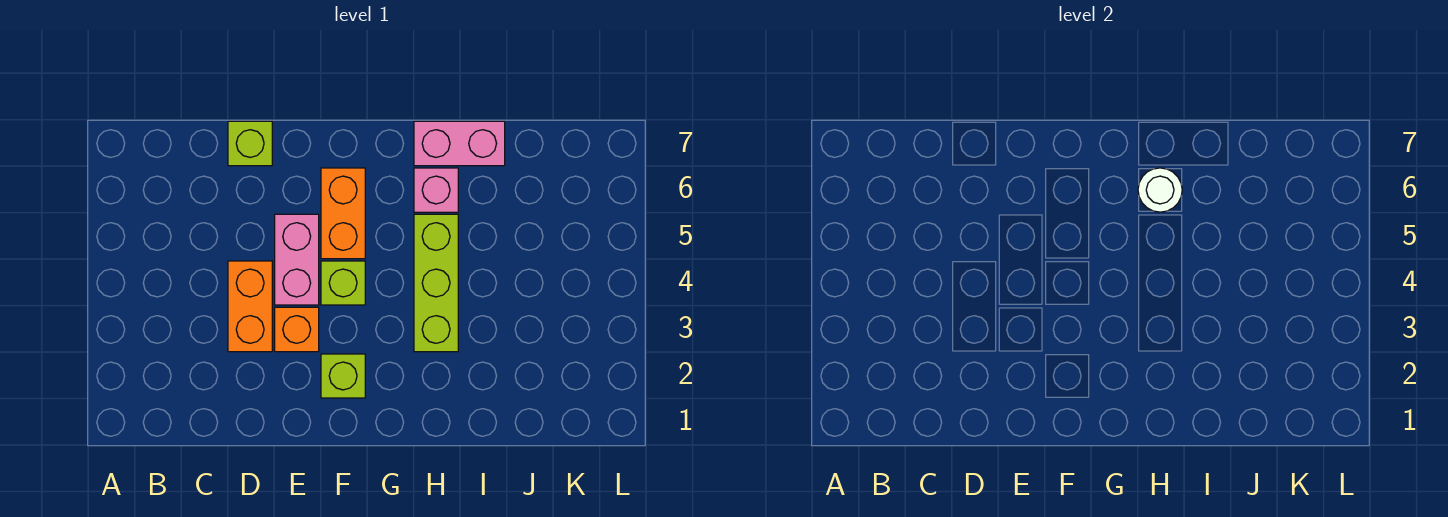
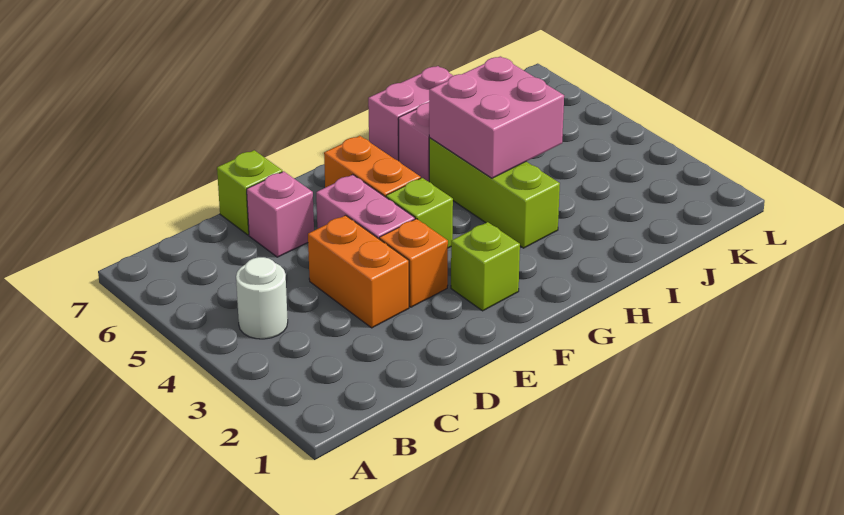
none -> pink brick D6 level 1
none -> pink brick H4:I5 level 2
white round brick H6 level 2 -> white round brick B4 level 1

